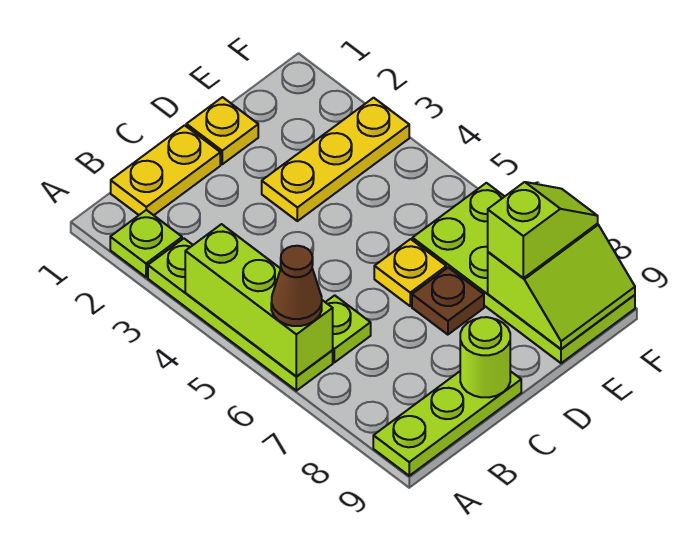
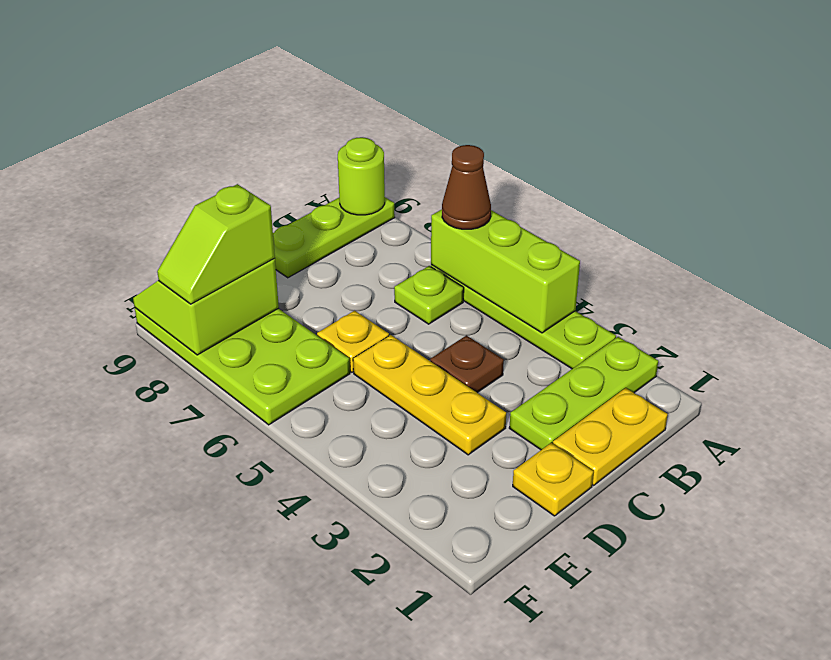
lime plate A2 level 1 -> lime plate A2:C2 level 1
lime round brick C9 level 2 -> lime round brick A9 level 2
yellow plate D3:F3 level 1 -> yellow plate D3:D5 level 1
brown plate D7 level 1 -> brown plate C4 level 1

